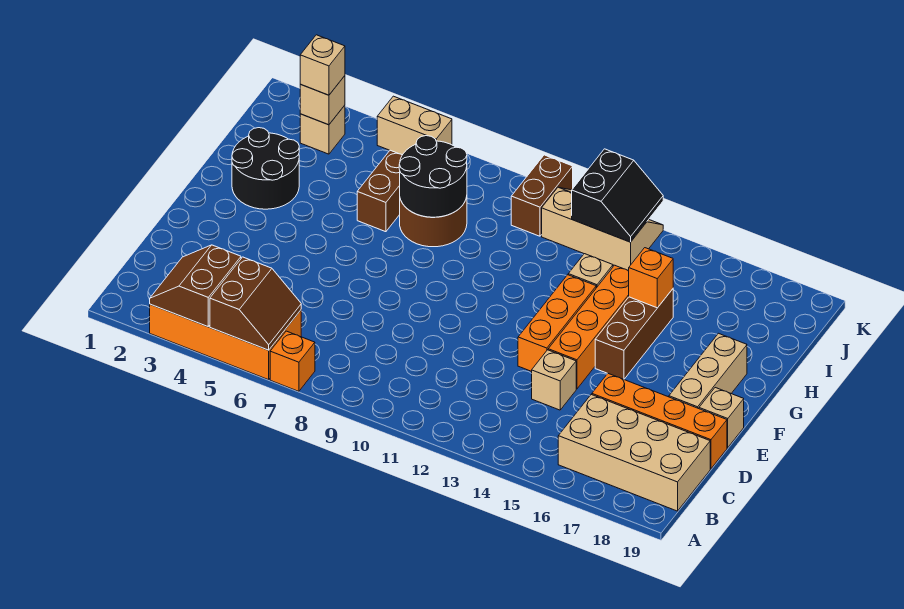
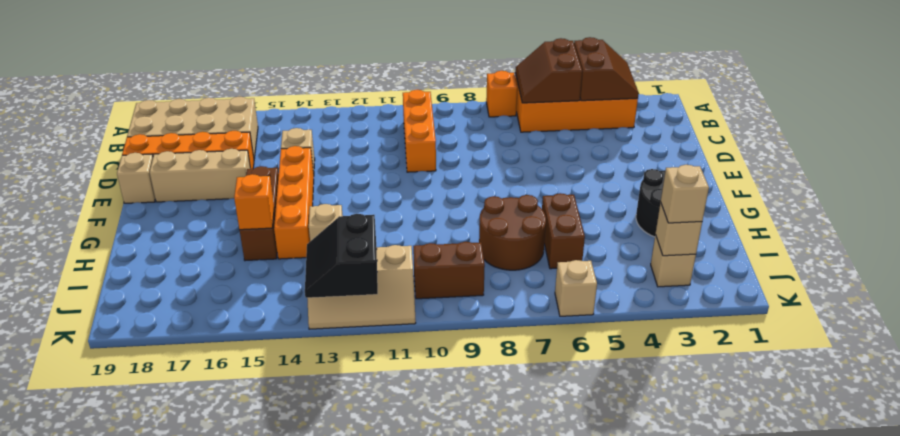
orange brick E13:G13 level 1 -> orange brick B10:D10 level 1
tan brick E18:G18 level 1 -> tan brick E16:E18 level 1
black round brick H7:I8 level 2 -> none
brown brick J10:K10 level 1 -> brown brick J9:J10 level 1
tan brick K5:K6 level 1 -> tan brick K6 level 1

